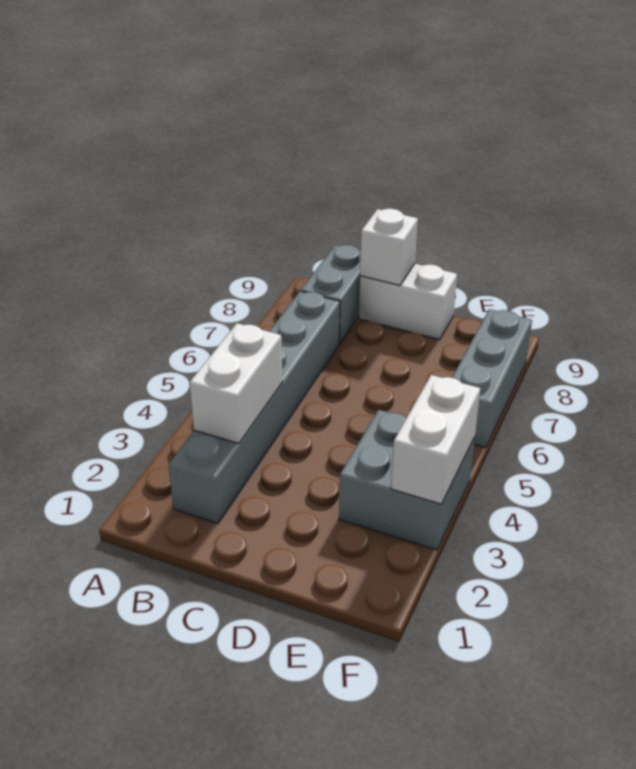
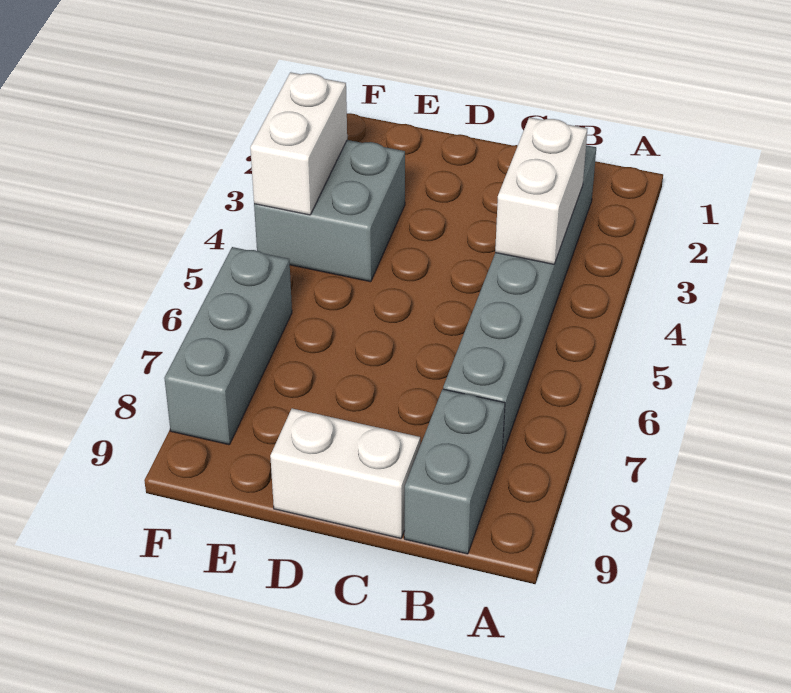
white brick C9 level 2 -> none

